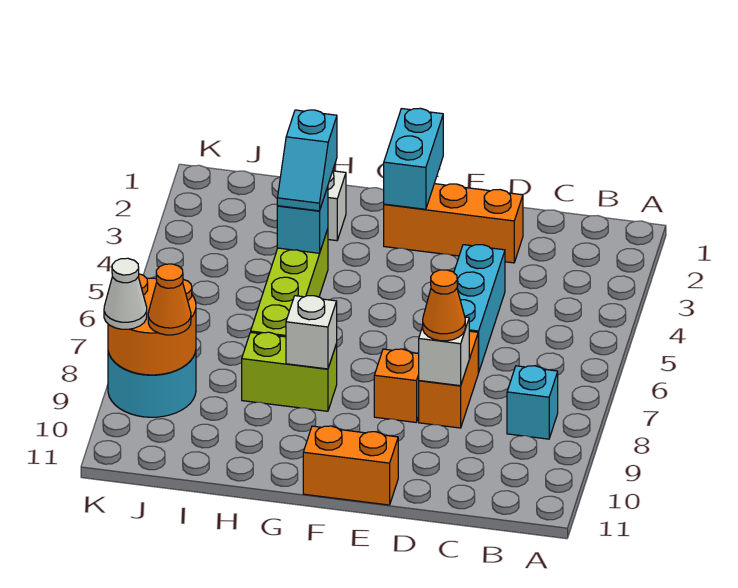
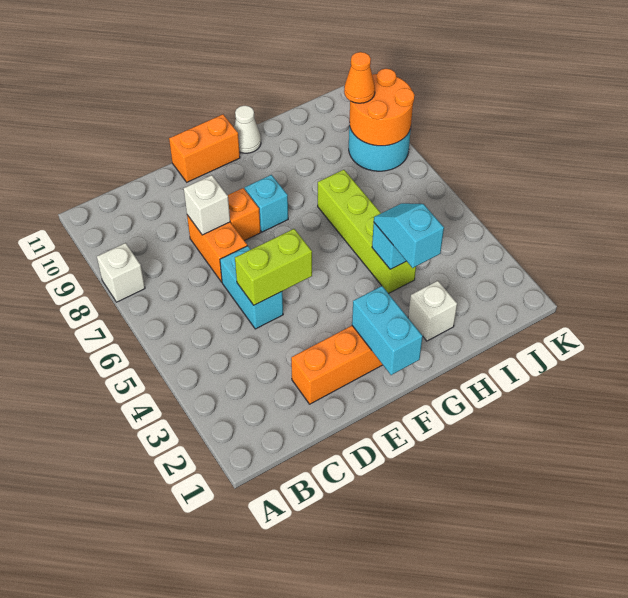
cyan brick B8 level 1 -> cyan brick F8 level 1
cyan brick D4:D6 level 1 -> cyan brick D5:D6 level 1
orange cone D8 level 3 -> none
lime brick G8:H8 level 1 -> lime brick D5:E5 level 2
white brick G8 level 2 -> white brick A8 level 1
white cone K9 level 3 -> white cone G11 level 1

